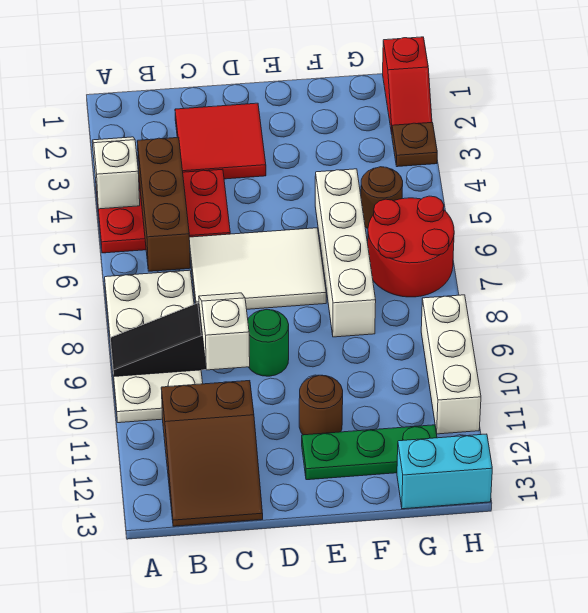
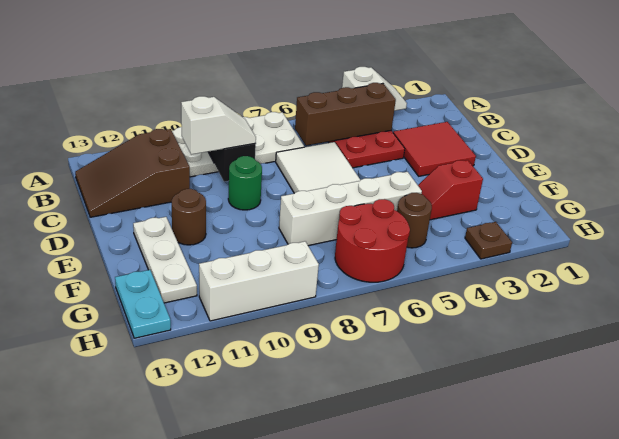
green plate E12:G12 level 1 -> white plate E12:G12 level 1
cyan brick G13:H13 level 1 -> cyan plate G13:H13 level 1
red slope H1:H2 level 1 top 1 -> red slope F3:F4 level 1 top 3

